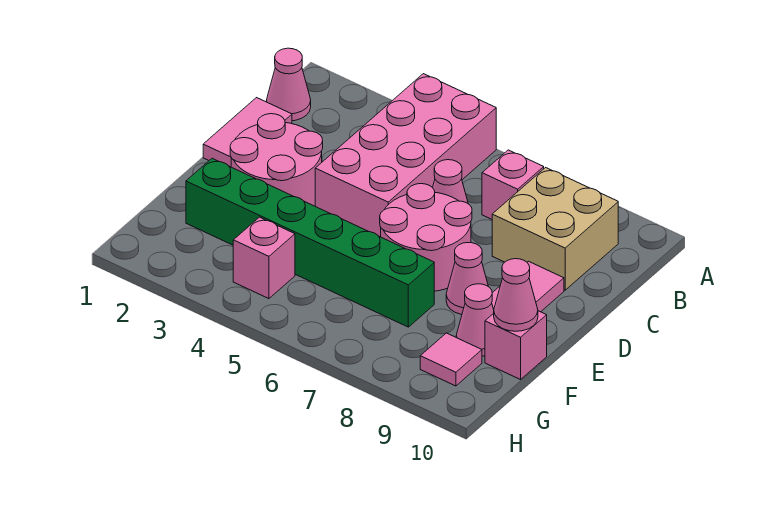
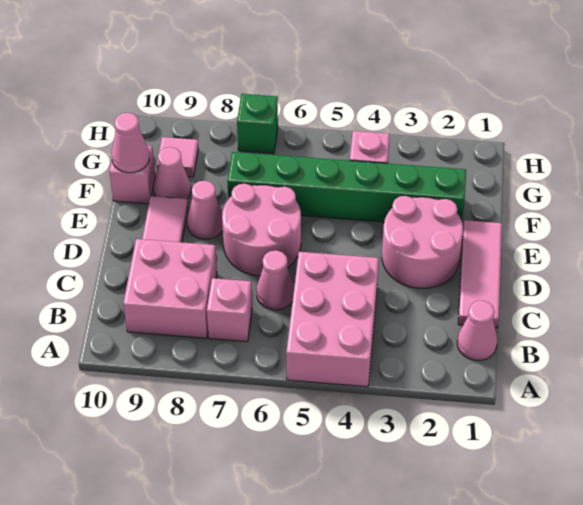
pink brick A4:D5 level 1 -> pink brick A4:C5 level 1
tan brick B8:C9 level 1 -> pink brick B8:C9 level 1
pink tile C1:D1 level 1 -> pink tile C1:E1 level 1
none -> green brick H7 level 1

